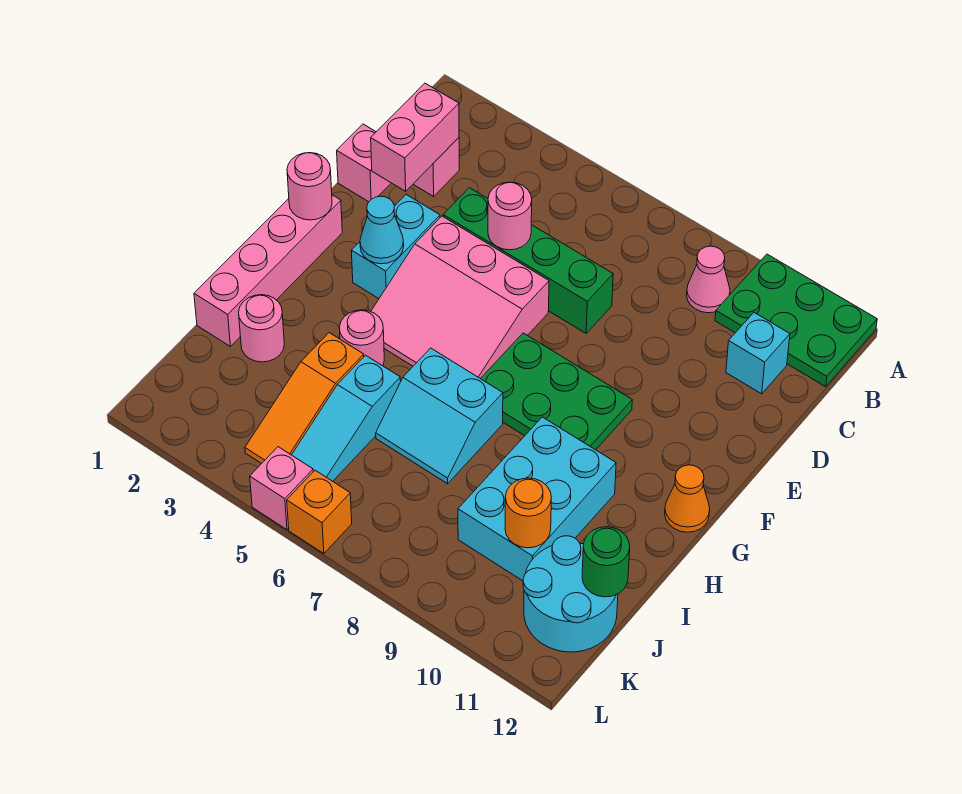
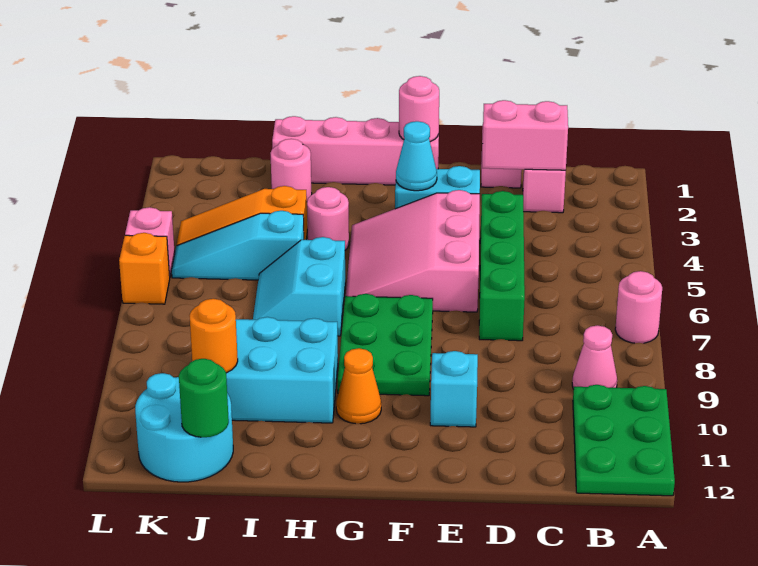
cyan brick C11 level 1 -> cyan brick E10 level 1
pink round brick D5 level 2 -> pink round brick A7 level 1
orange cone G12 level 1 -> orange cone G10 level 1

